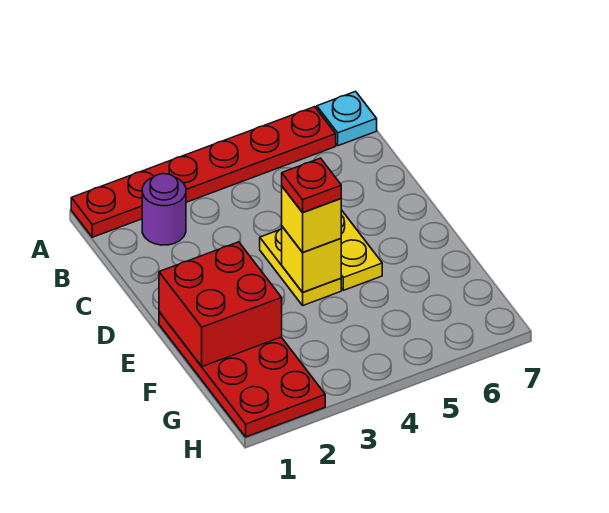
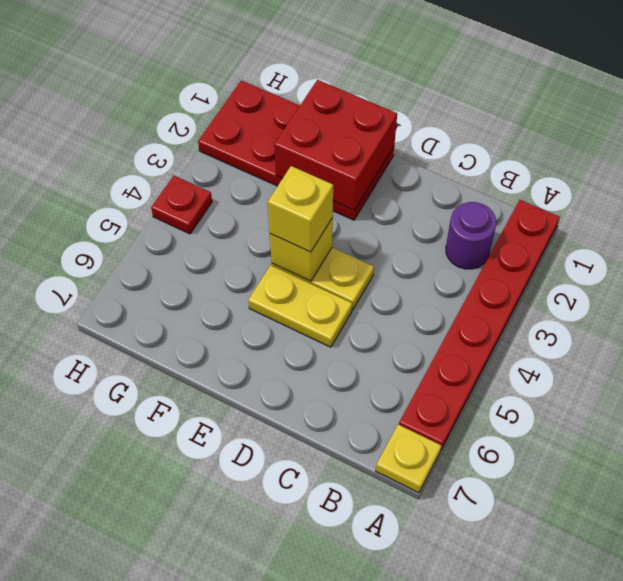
cyan plate A7 level 1 -> yellow plate A7 level 1
red plate E4 level 4 -> red plate H4 level 1

